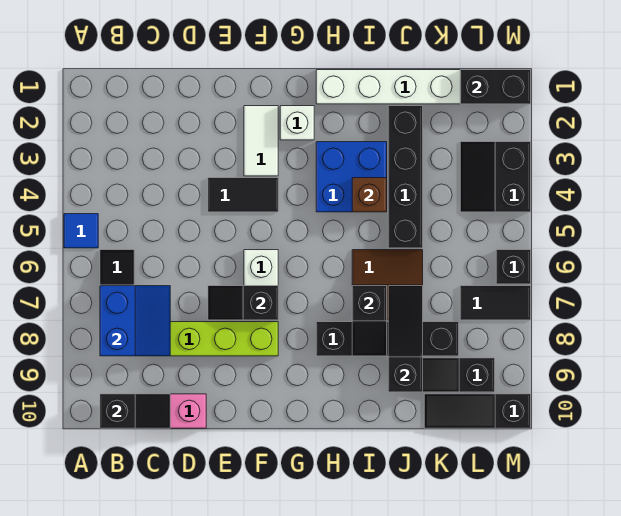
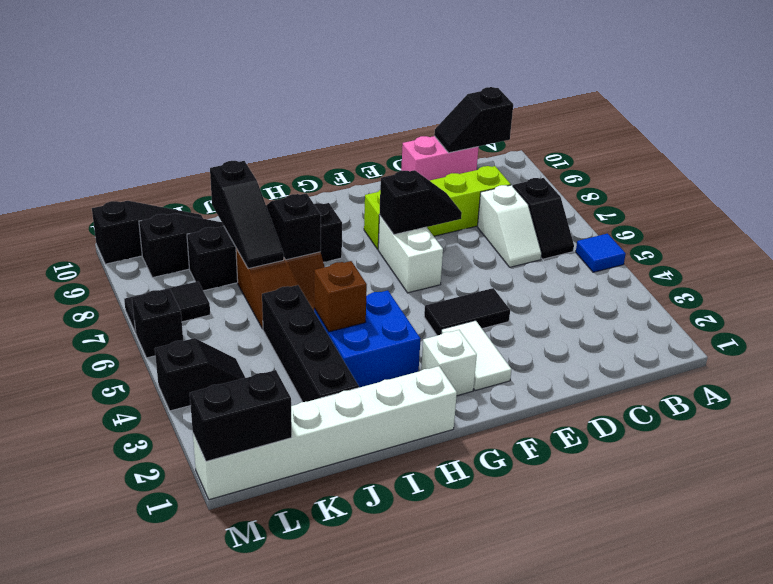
blue slope B7:C8 level 2 top B -> none
none -> white slope C6:C7 level 1 top 7
black slope L3:M4 level 1 top M -> black slope L4:M4 level 1 top M

